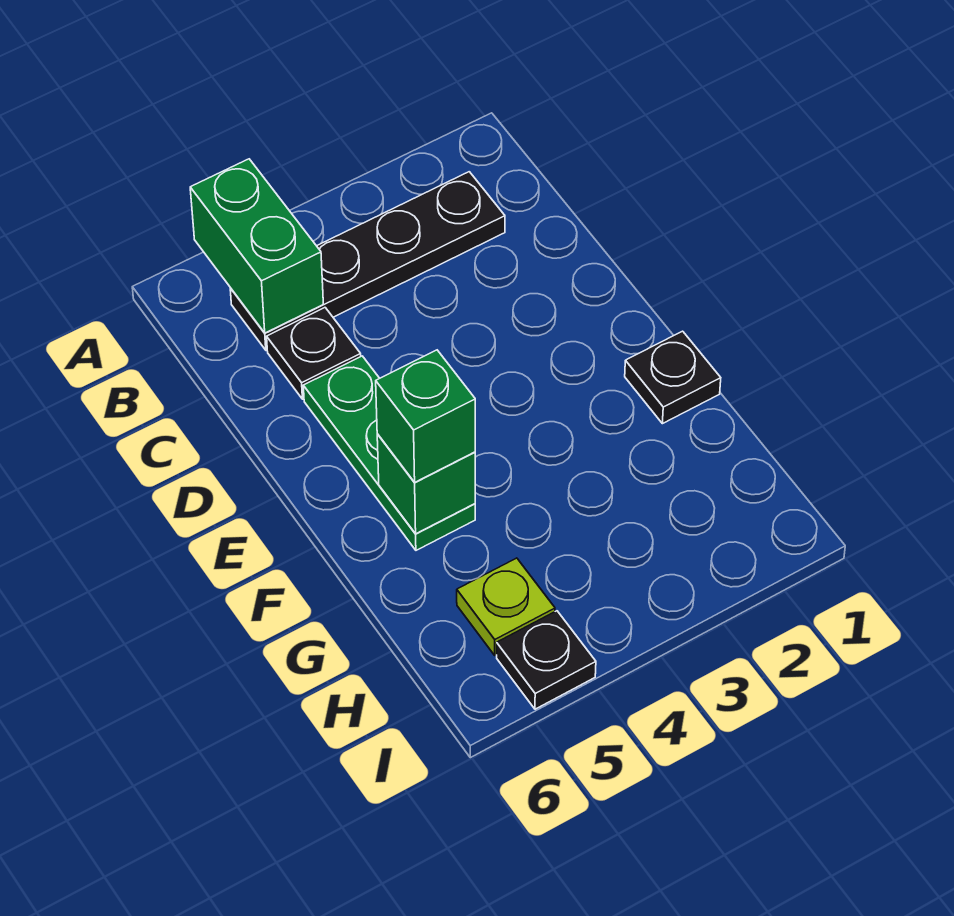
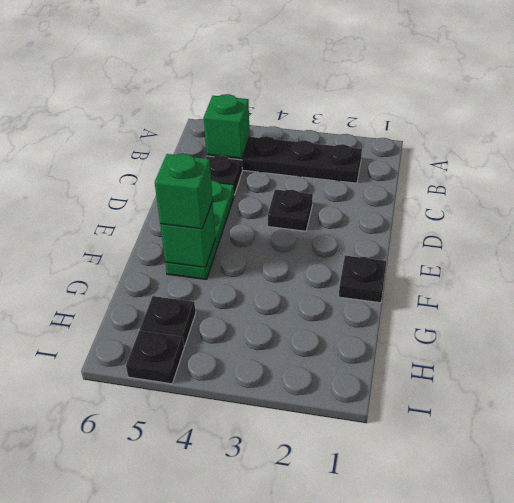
green brick A5:B5 level 2 -> green brick B5 level 2
none -> black plate D3 level 1
lime plate H5 level 1 -> black plate H5 level 1

